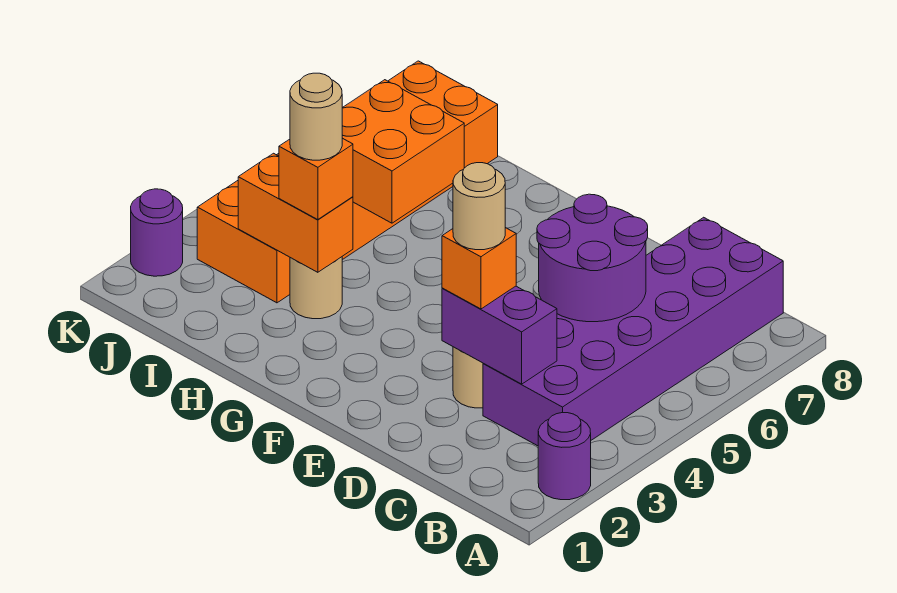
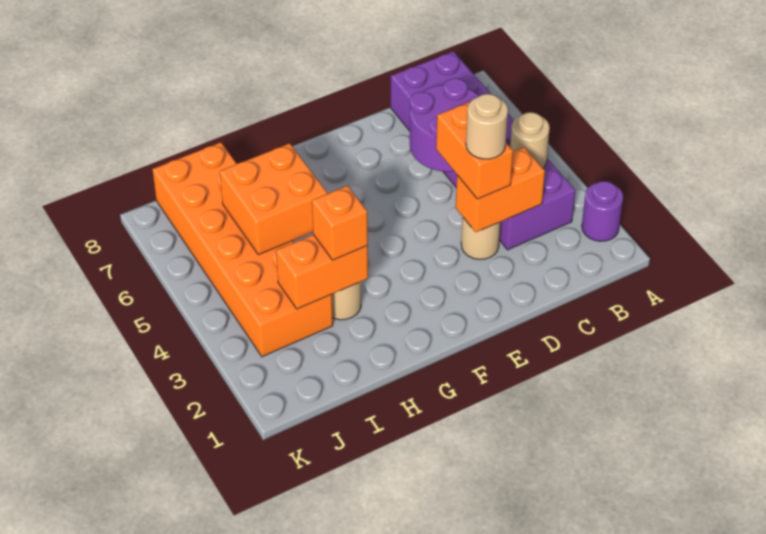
purple brick C3:D3 level 2 -> orange brick C3:D3 level 2
orange brick D3 level 3 -> orange brick D3:D4 level 3
tan round brick H3 level 4 -> tan round brick B4 level 2
purple round brick K2 level 1 -> none

